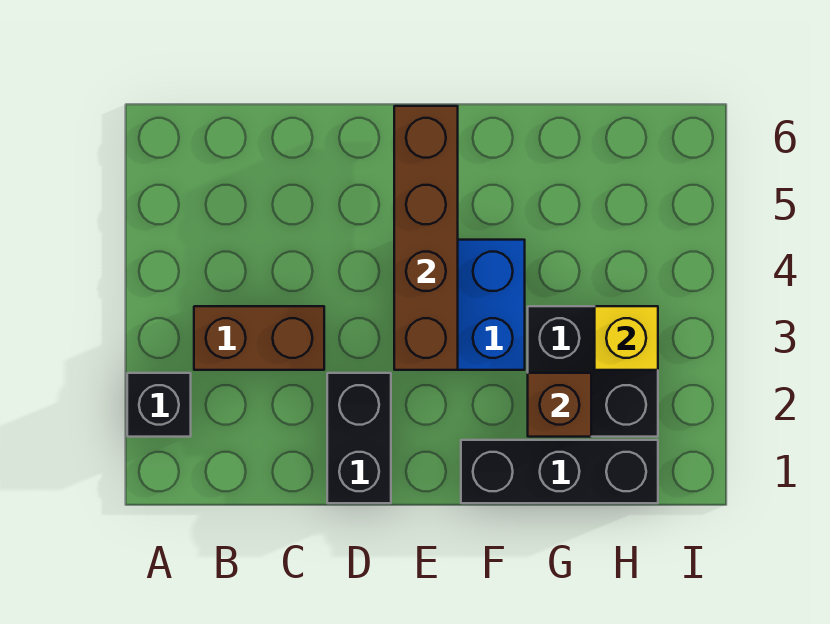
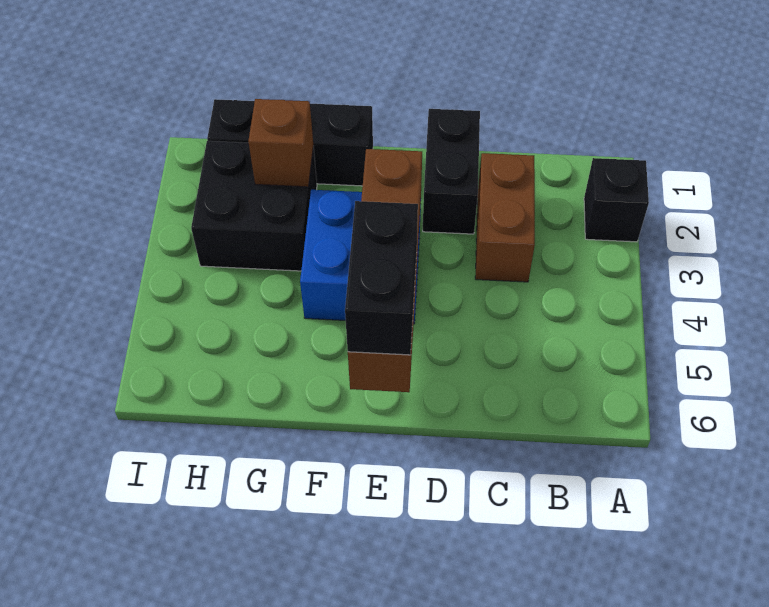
brown brick B3:C3 level 1 -> brown brick C2:C3 level 1
none -> black brick E5:E6 level 3
yellow brick H3 level 2 -> none

